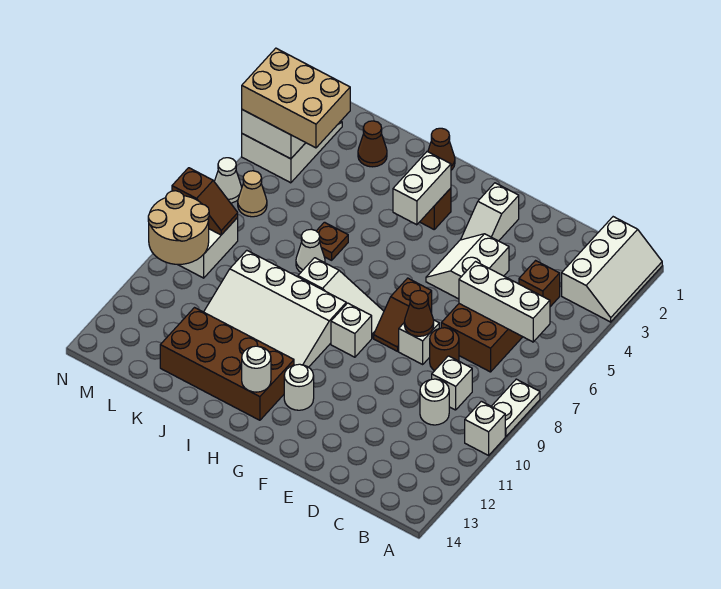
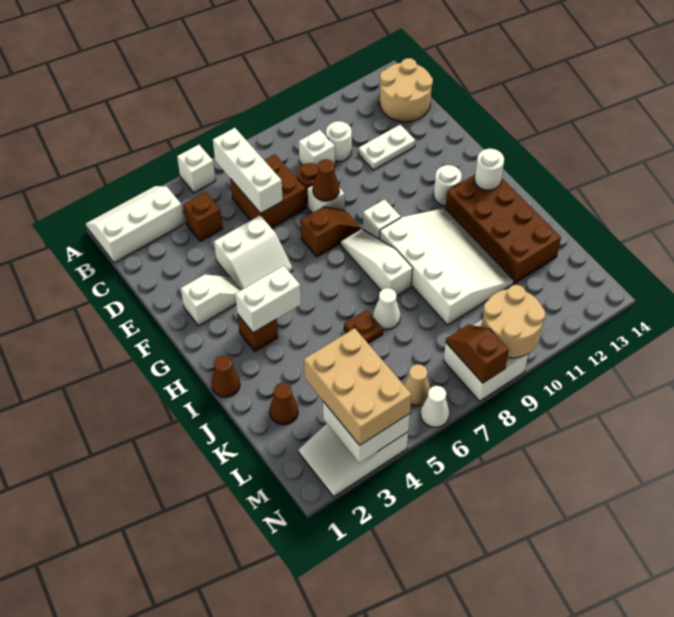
white plate A8:A9 level 1 -> white plate D11:D12 level 1
white brick A10 level 1 -> white brick A5 level 1
none -> tan round brick B13:C14 level 1

